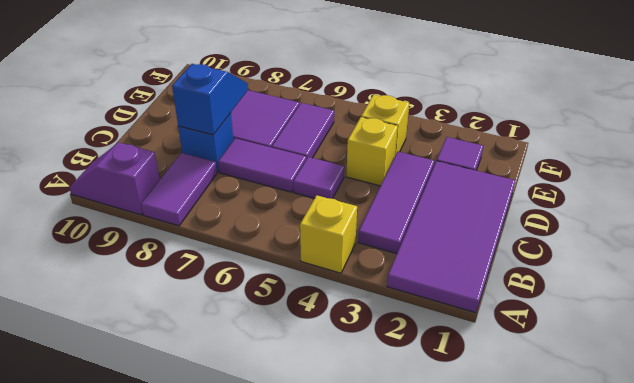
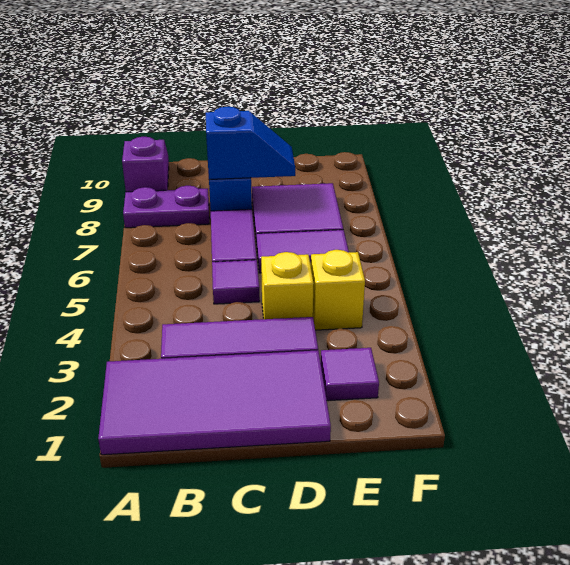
yellow brick A4 level 1 -> none
purple tile A8:B8 level 1 -> purple plate A8:B8 level 1

